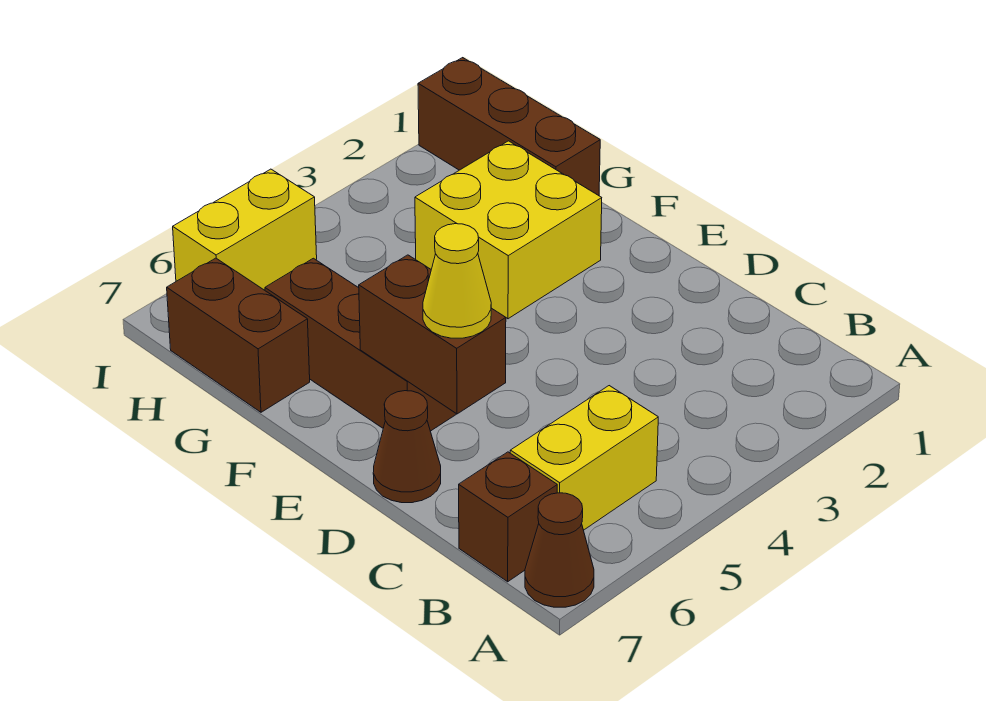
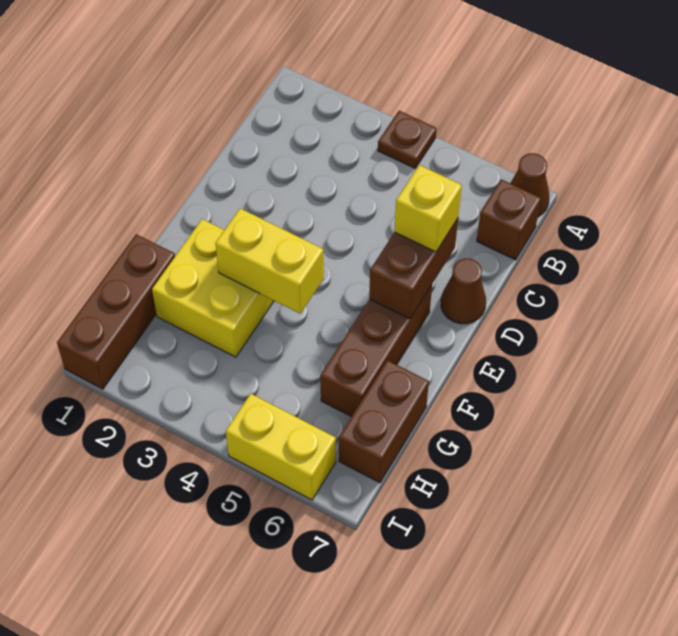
none -> brown plate A4 level 1
yellow brick B5:B6 level 1 -> yellow brick F3:F4 level 2
yellow cone D6 level 3 -> yellow brick D6 level 3

